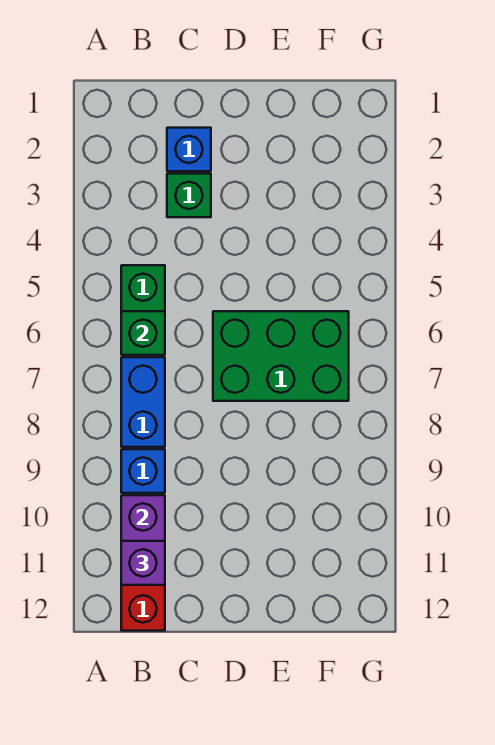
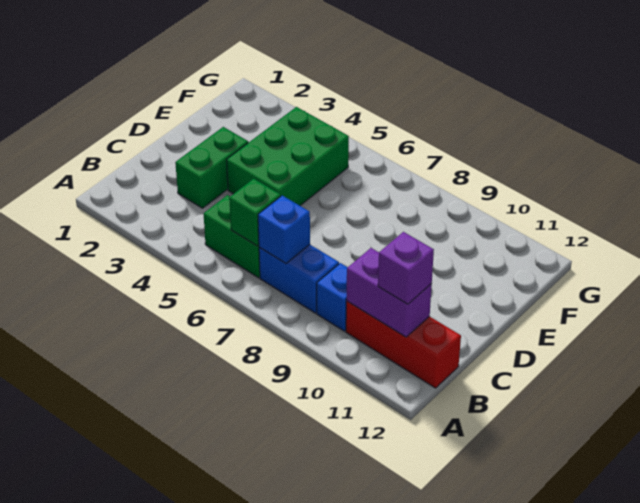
blue brick C2 level 1 -> blue brick B7 level 2
green brick C3 level 1 -> green brick C3:D3 level 1
green brick D6:F7 level 1 -> green brick D4:F5 level 1

